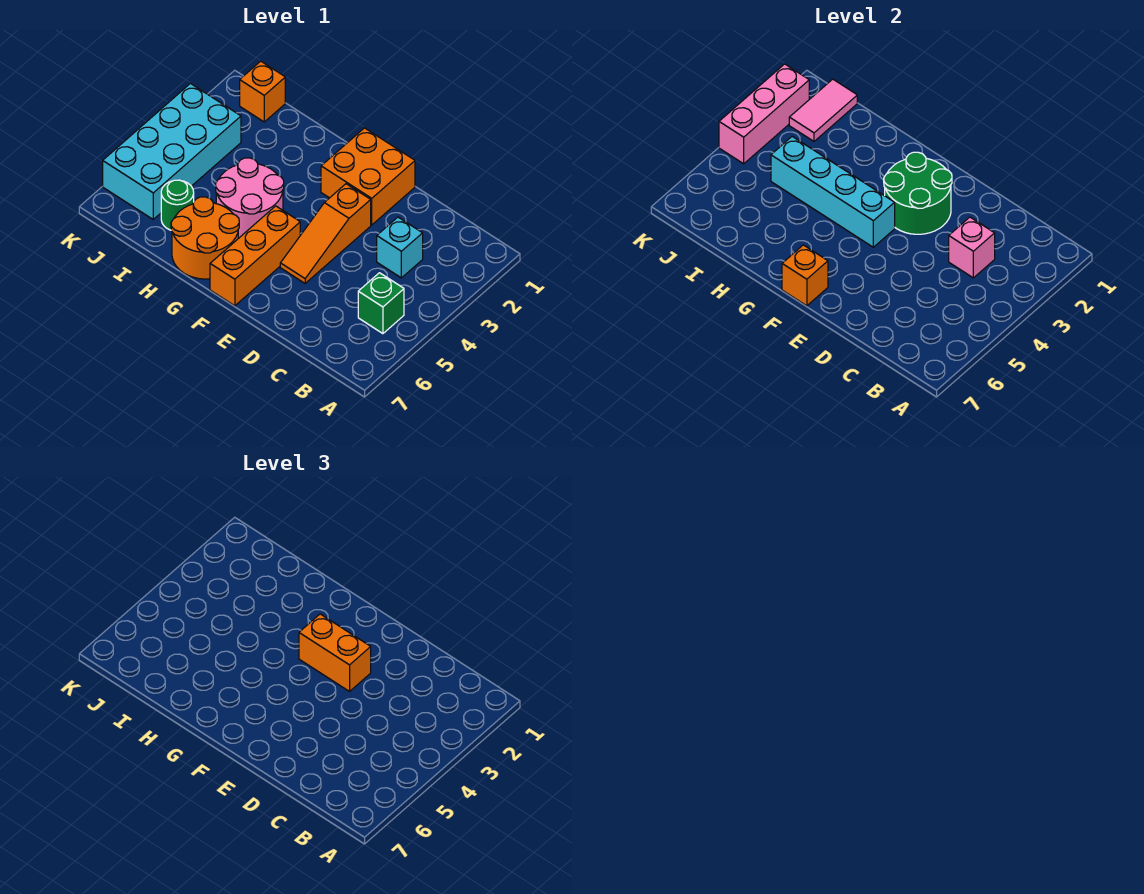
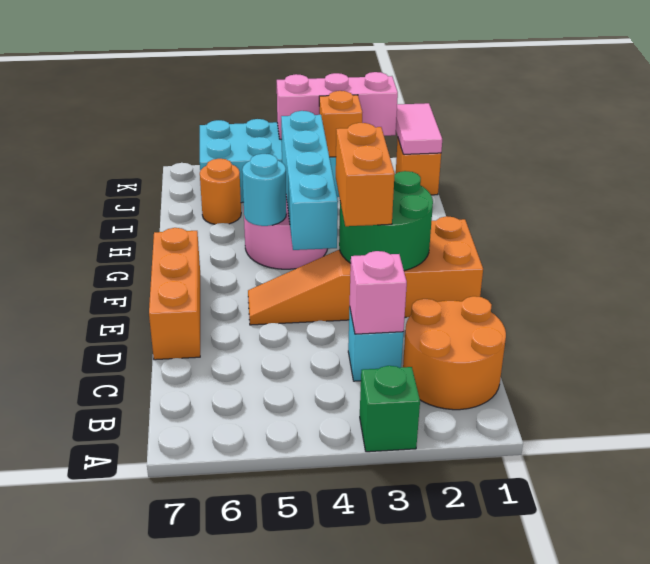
green brick B5 level 1 -> green brick A3 level 1
orange brick F5:F7 level 1 -> orange brick D7:F7 level 1
orange brick F7 level 2 -> orange brick J3 level 2
none -> cyan round brick G5 level 2
orange round brick G6:H7 level 1 -> orange round brick B1:C2 level 1
green round brick I6 level 1 -> orange round brick I6 level 1
pink tile J1:J2 level 2 -> pink tile J1:K1 level 2

